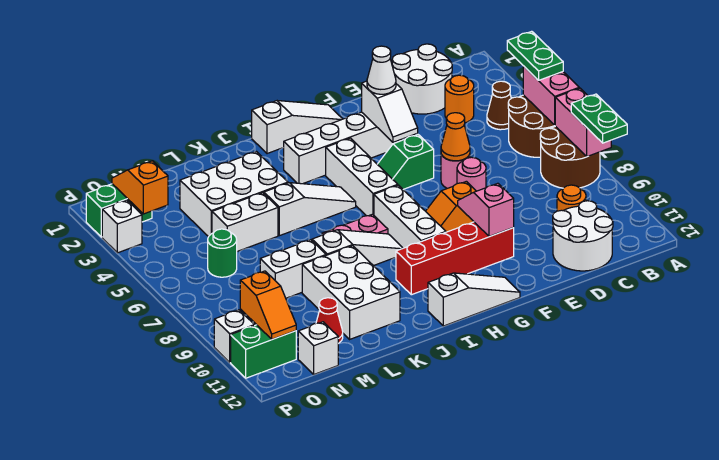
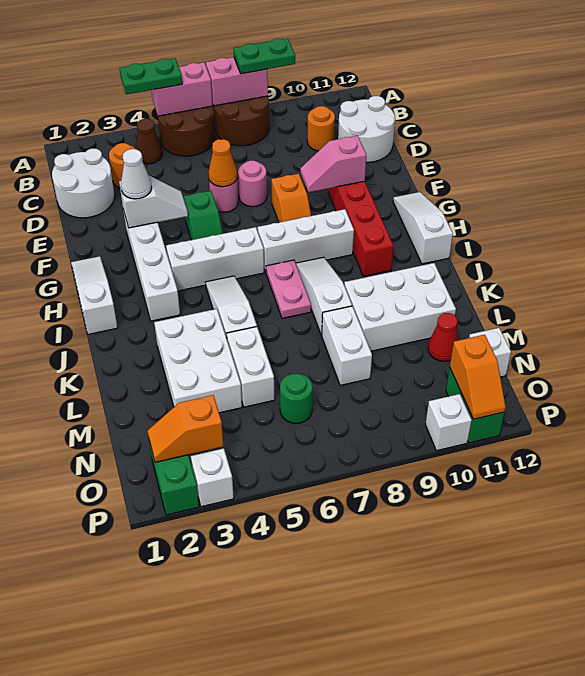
orange slope O10:O11 level 2 top 10 -> orange slope O11:P11 level 2 top O

